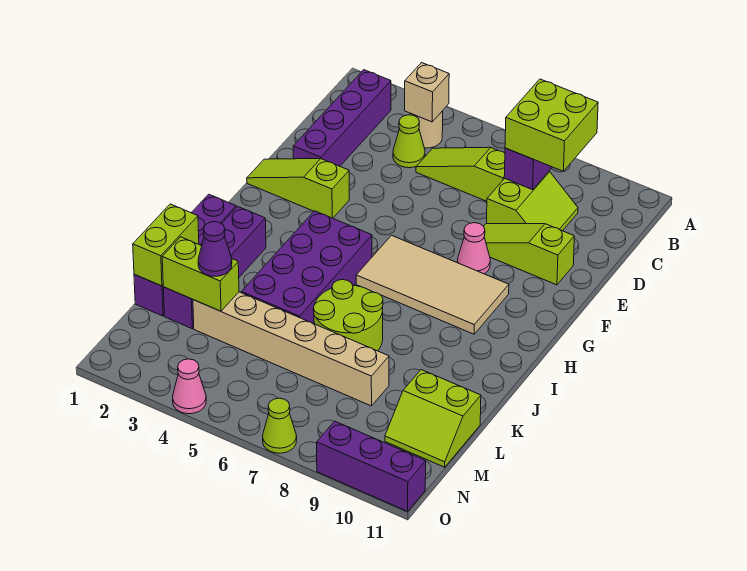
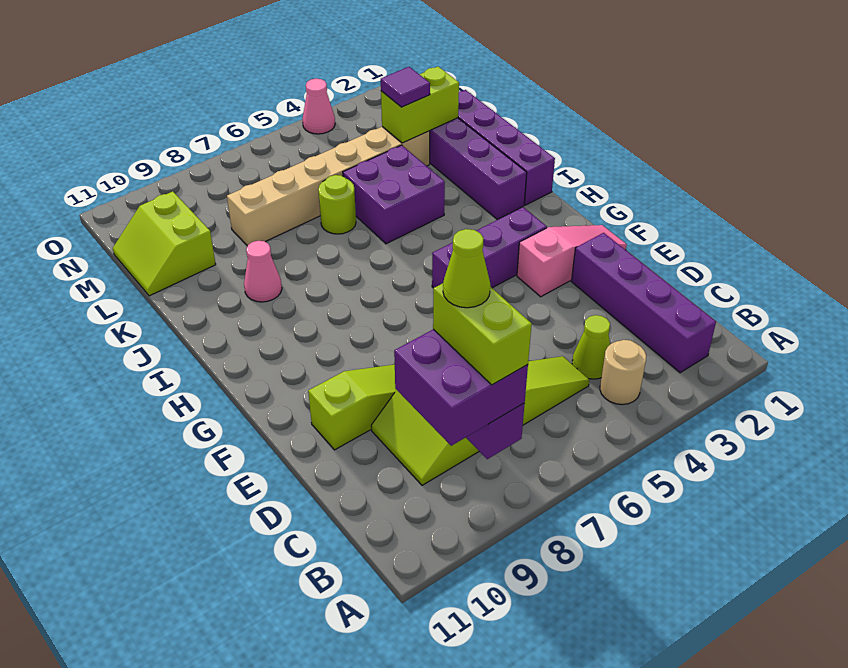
tan brick B4 level 2 -> none
lime brick B8:C9 level 3 -> purple brick B8:C9 level 3
lime slope F1:F3 level 1 top 3 -> pink slope F1:F3 level 1 top 3
pink cone F8 level 1 -> pink cone J9 level 1
tan tile G6:H9 level 1 -> none
purple brick H4:K5 level 1 -> purple brick J4:K5 level 1
lime round brick J6:K7 level 1 -> lime round brick K6 level 1
lime brick K1:L1 level 2 -> lime brick B8:C8 level 4
purple cone L3 level 3 -> purple tile L3 level 3
lime slope L10:M11 level 1 top L -> lime slope L10:M11 level 1 top 10
lime cone O7 level 1 -> lime cone C8 level 5
purple brick O9:O11 level 1 -> purple brick G3:G5 level 1

